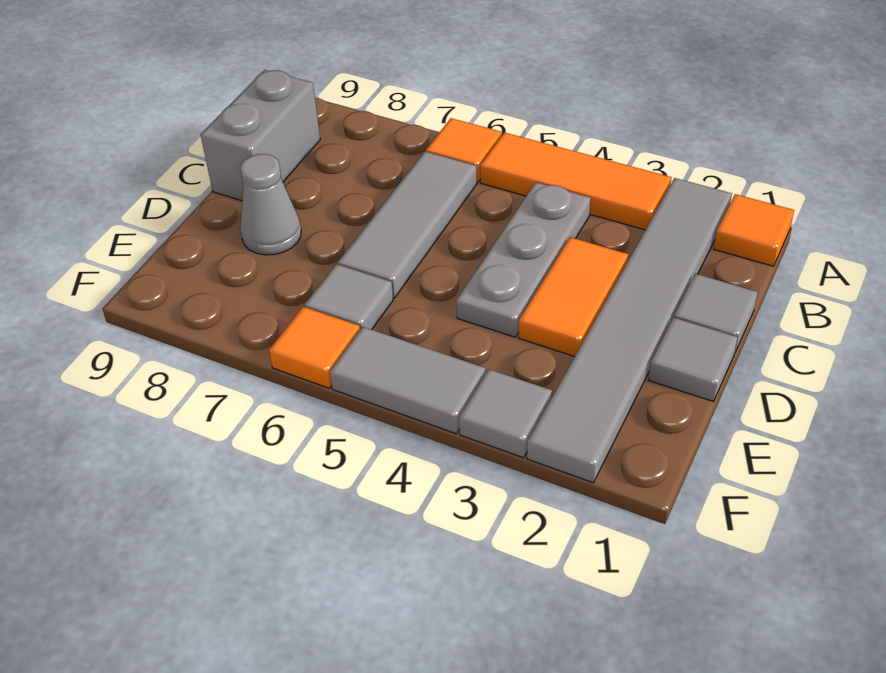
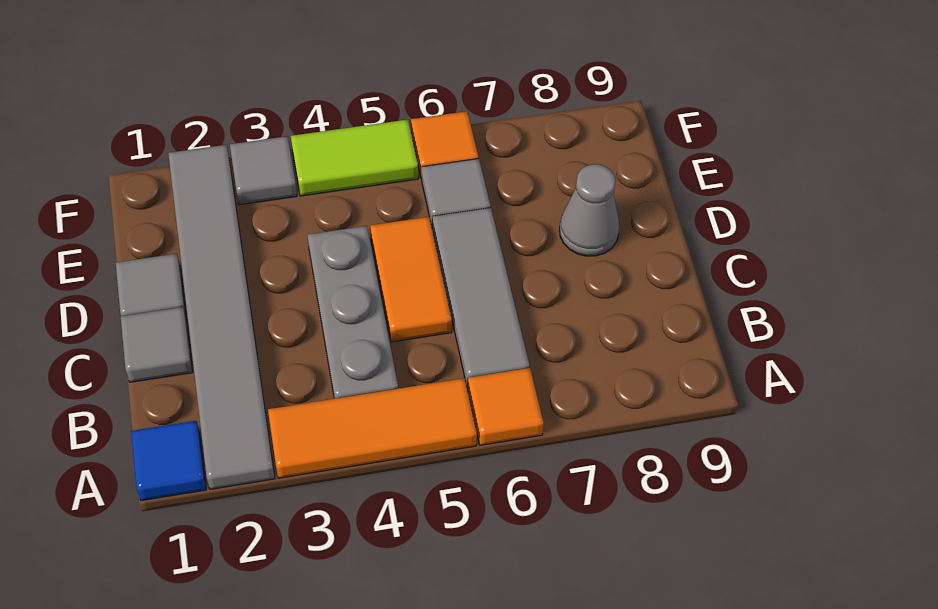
orange tile A1 level 1 -> blue tile A1 level 1
grey brick B9:C9 level 1 -> none
orange tile C3:D3 level 1 -> orange tile C5:D5 level 1
grey tile F4:F5 level 1 -> lime tile F4:F5 level 1

